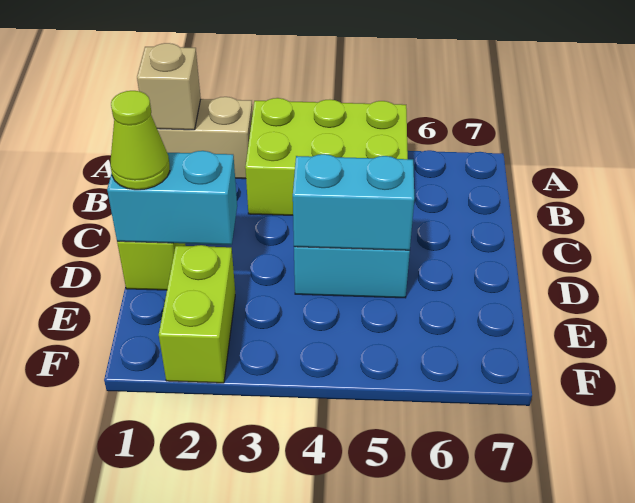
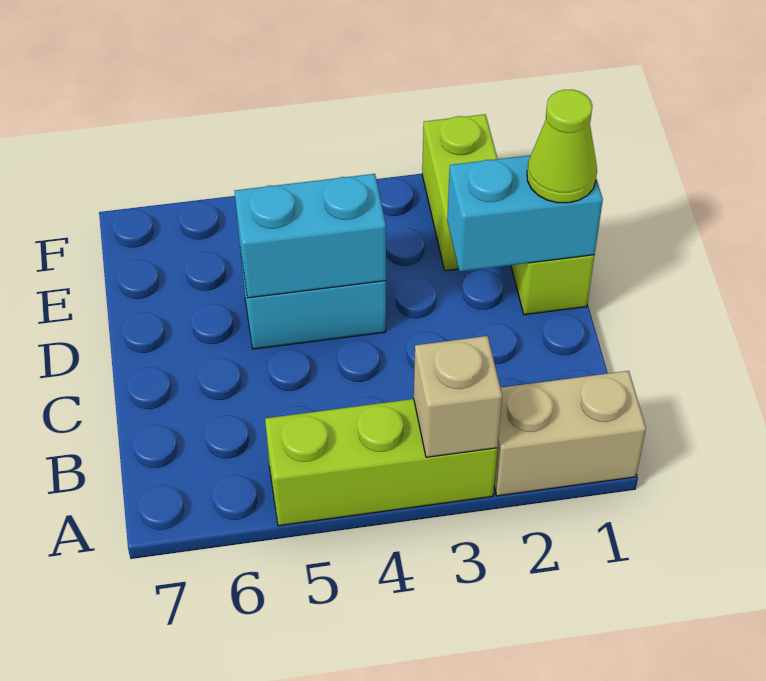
tan brick A1 level 2 -> tan brick A3 level 2
lime brick A3:B5 level 1 -> lime brick A3:A5 level 1

